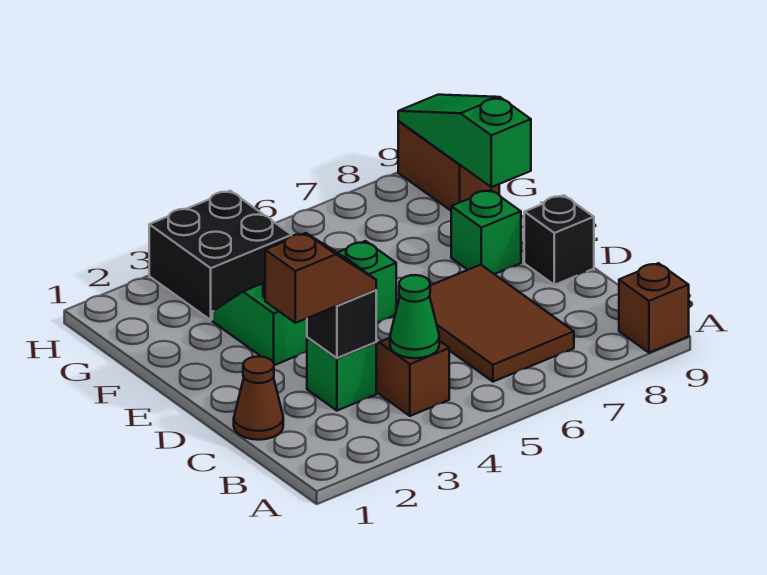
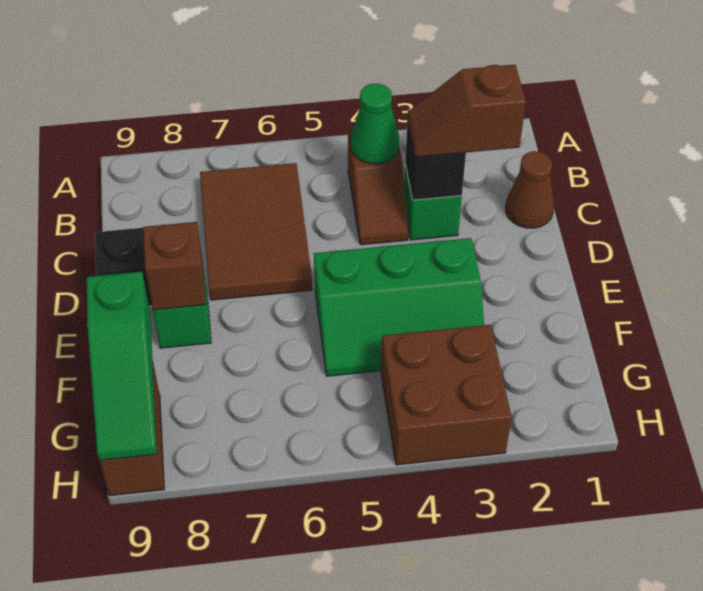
brown brick A9 level 1 -> brown brick E8 level 2
black brick G3:H4 level 1 -> brown brick G3:H4 level 1

